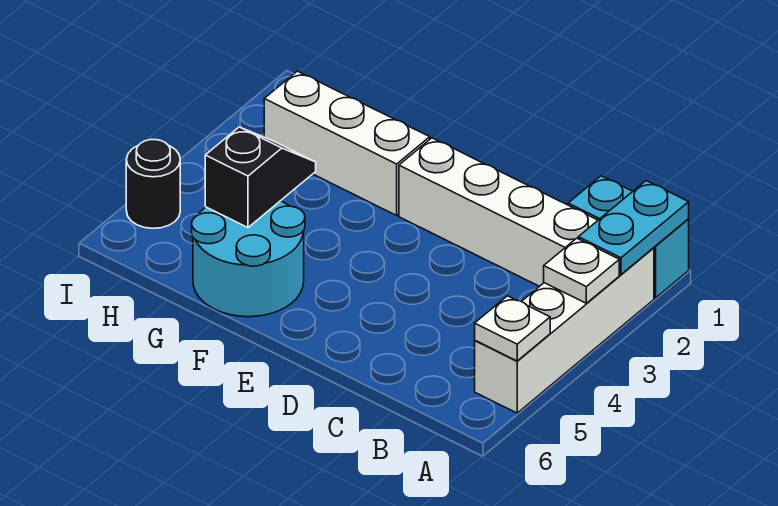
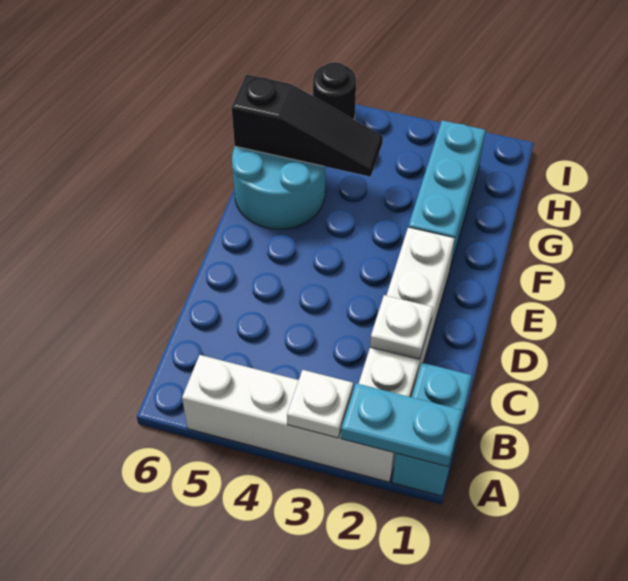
white plate A5 level 2 -> white plate C2 level 2
white brick F2:H2 level 1 -> cyan brick F2:H2 level 1
black slope G4:G5 level 2 top 5 -> black slope G4:G6 level 2 top 6

